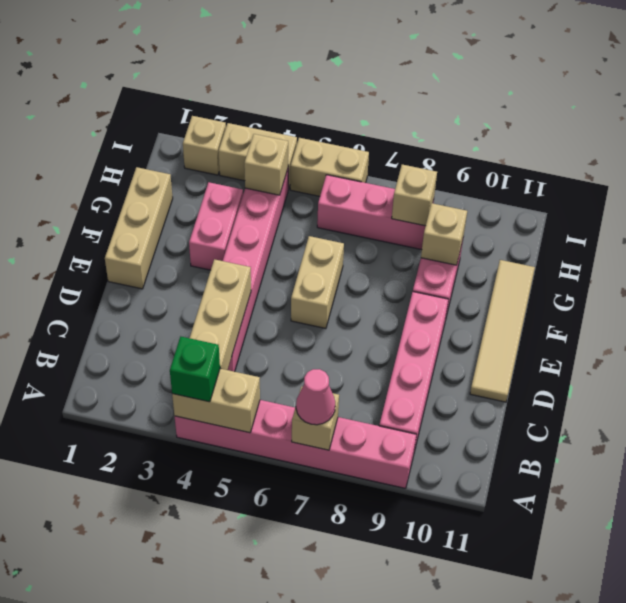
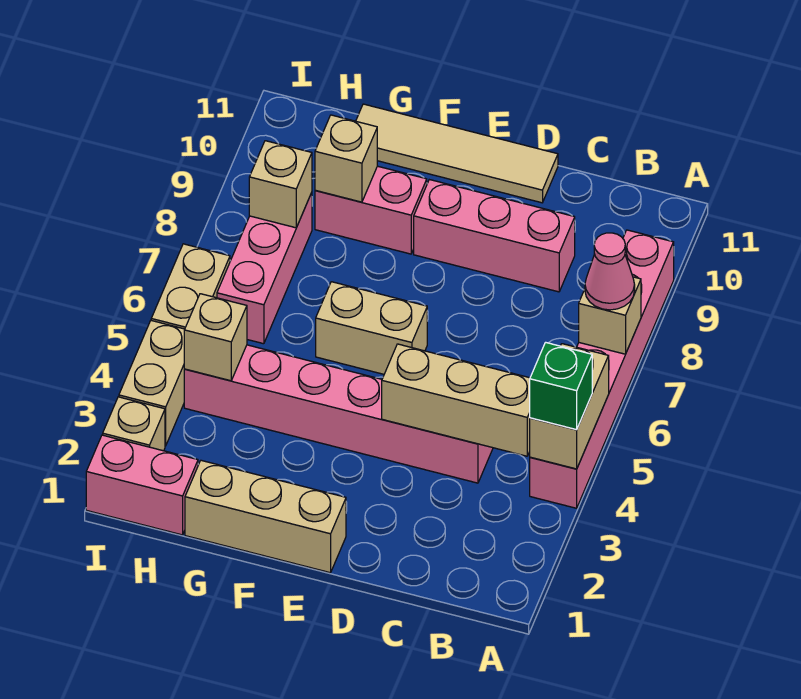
pink brick B9:E9 level 1 -> pink brick C9:E9 level 1
pink brick F3:G3 level 1 -> pink brick H1:I1 level 1

